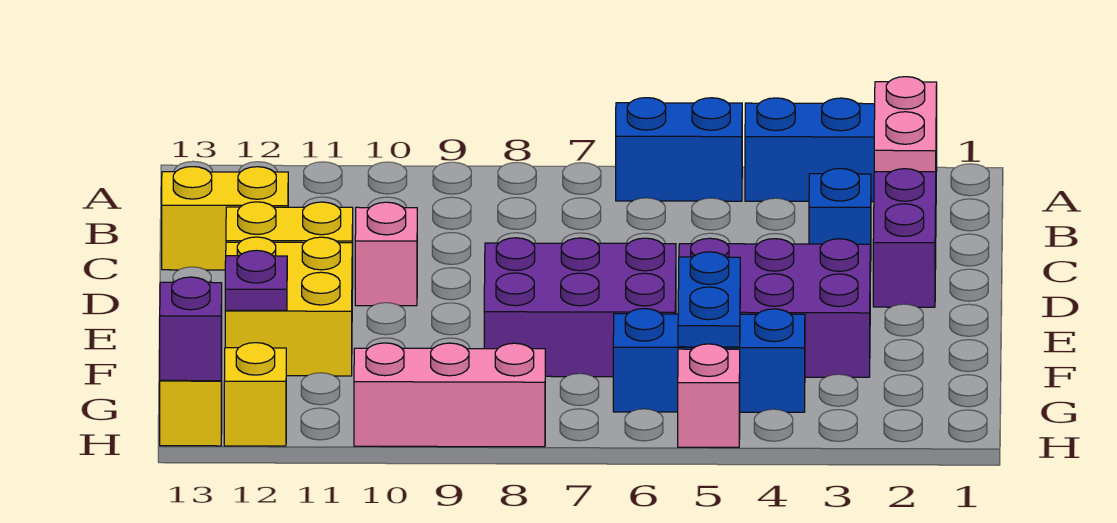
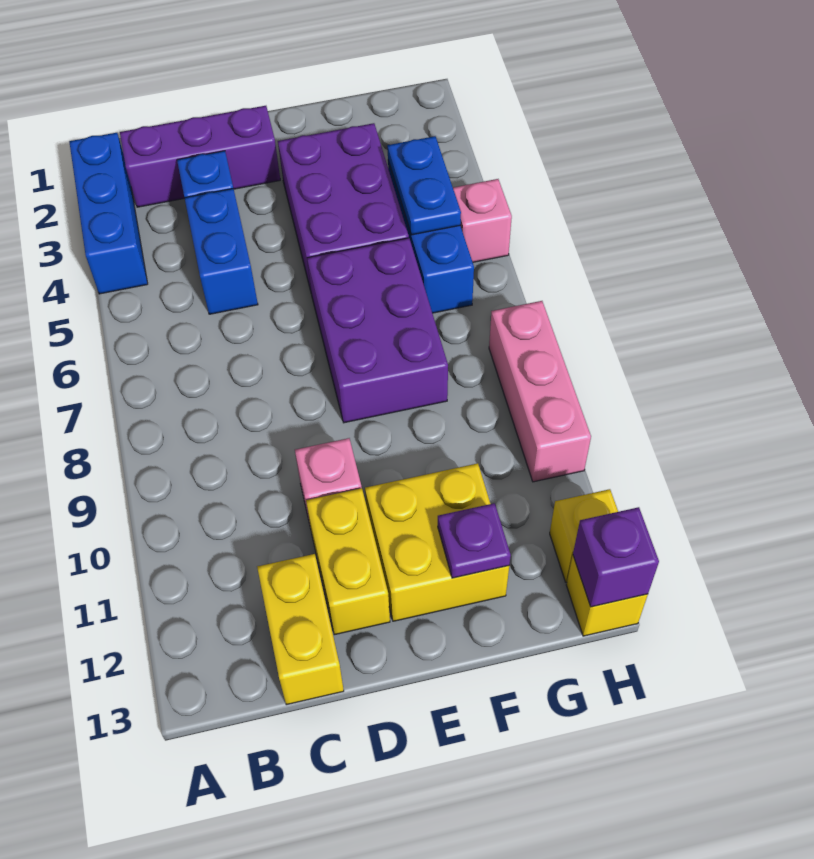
pink plate A2:B2 level 2 -> none
blue brick A5:A6 level 1 -> blue brick C4:C5 level 1
blue plate F5:G5 level 2 -> blue plate G4:G5 level 2

